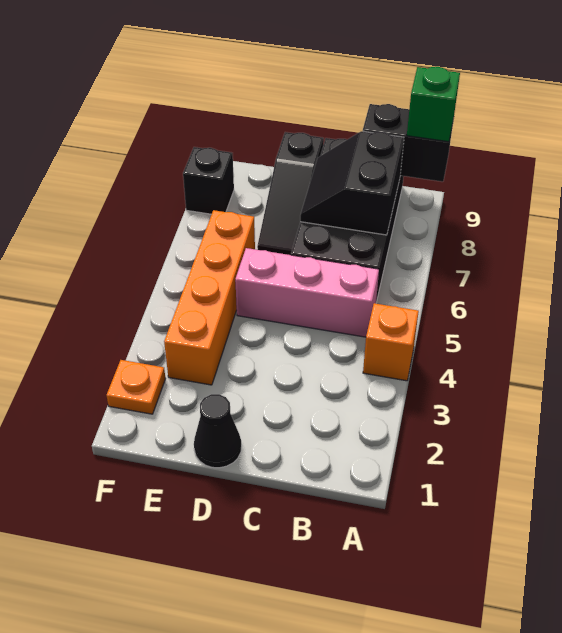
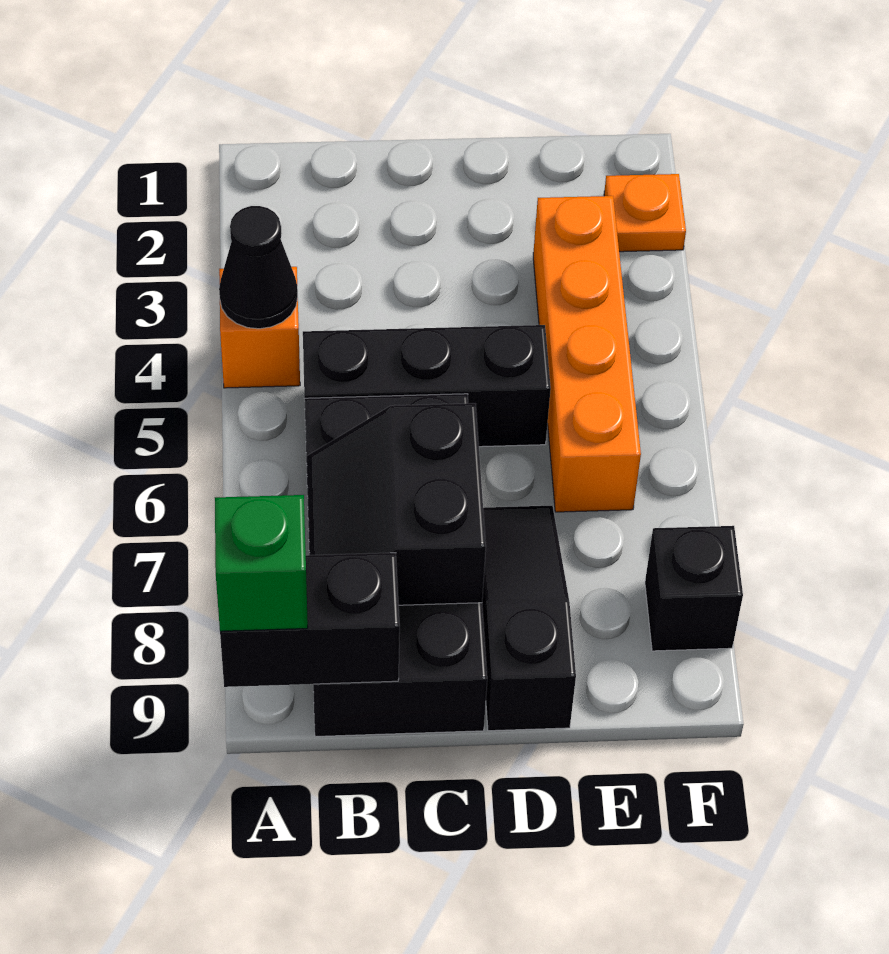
pink brick B5:D5 level 1 -> black brick B5:D5 level 1
black slope B7:C8 level 2 top B -> black slope B7:C8 level 2 top C
black cone D1 level 1 -> black cone A4 level 2

